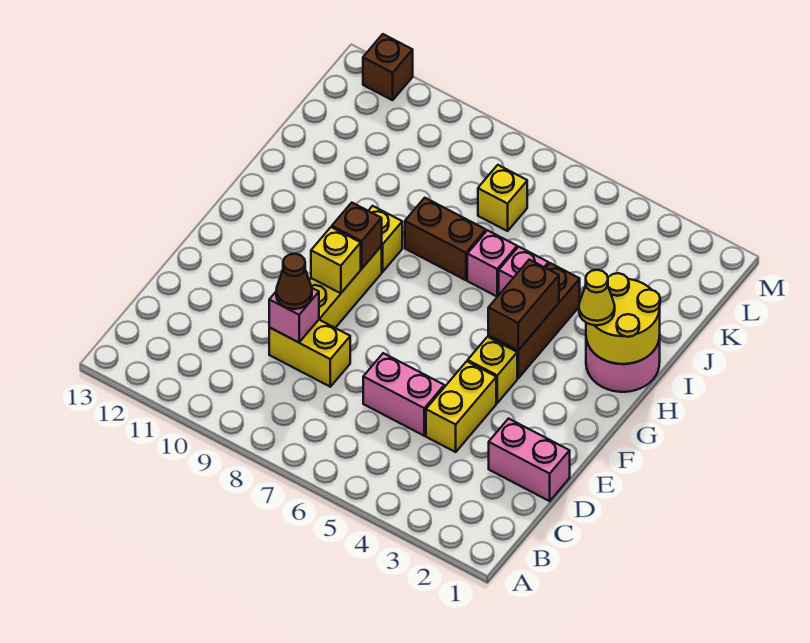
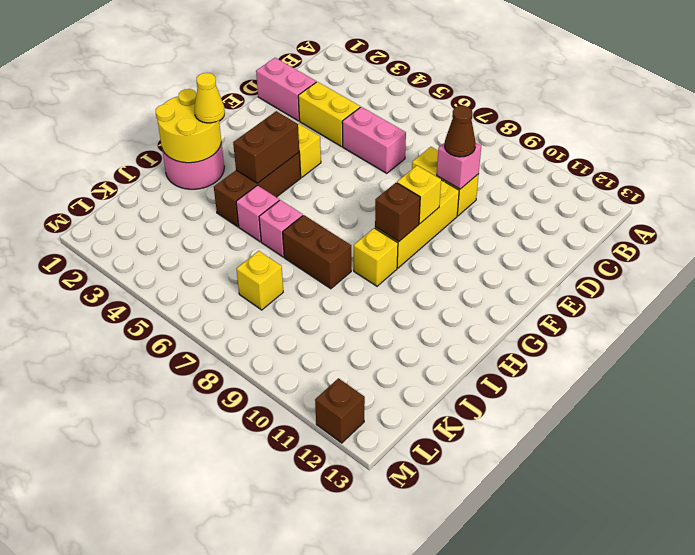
yellow brick D4:E4 level 1 -> yellow brick D3:D4 level 1

